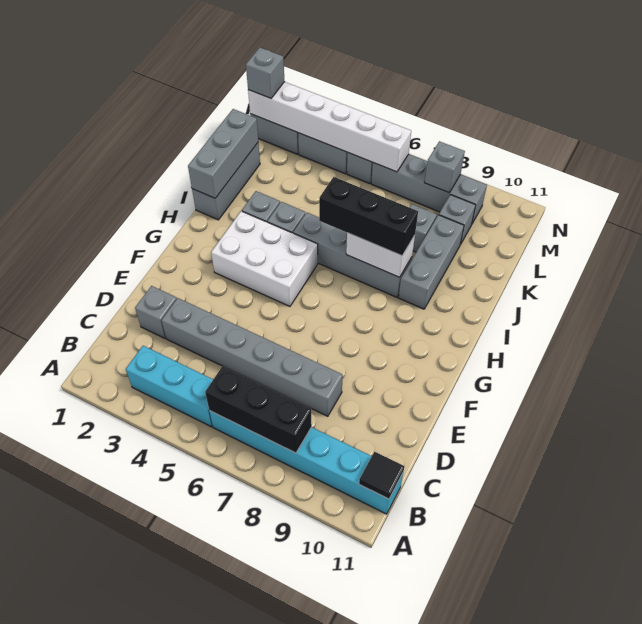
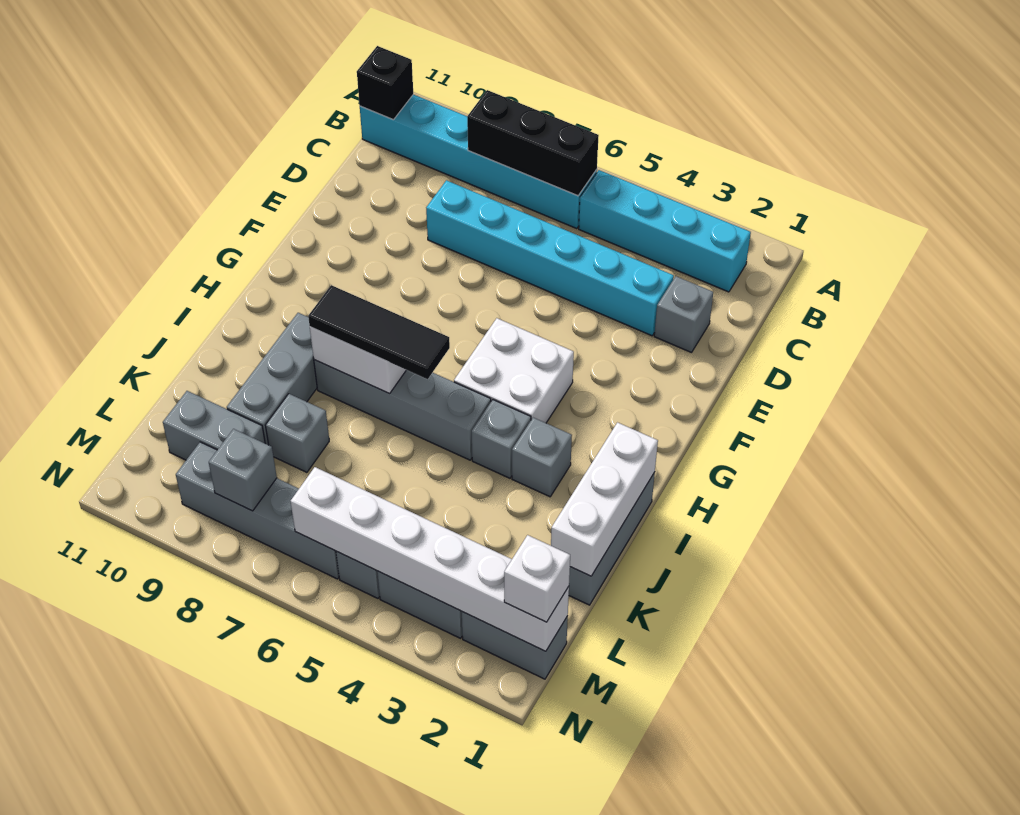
cyan brick B3:B5 level 1 -> cyan brick B2:B5 level 1
black tile B11 level 2 -> black brick B11 level 2
grey brick D3:D8 level 1 -> cyan brick D3:D8 level 1
white brick G3:H5 level 1 -> white brick G4:H5 level 1
grey brick I1:K1 level 2 -> white brick I1:K1 level 2
black brick I6:I8 level 3 -> black tile I6:I8 level 3
grey brick L9 level 1 -> grey brick L9:L10 level 1
grey brick M1 level 3 -> white brick M1 level 3

